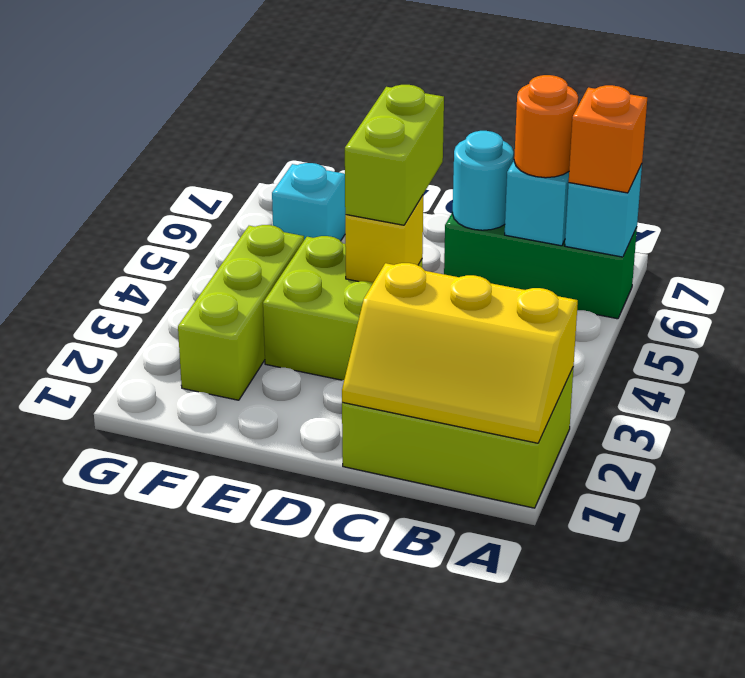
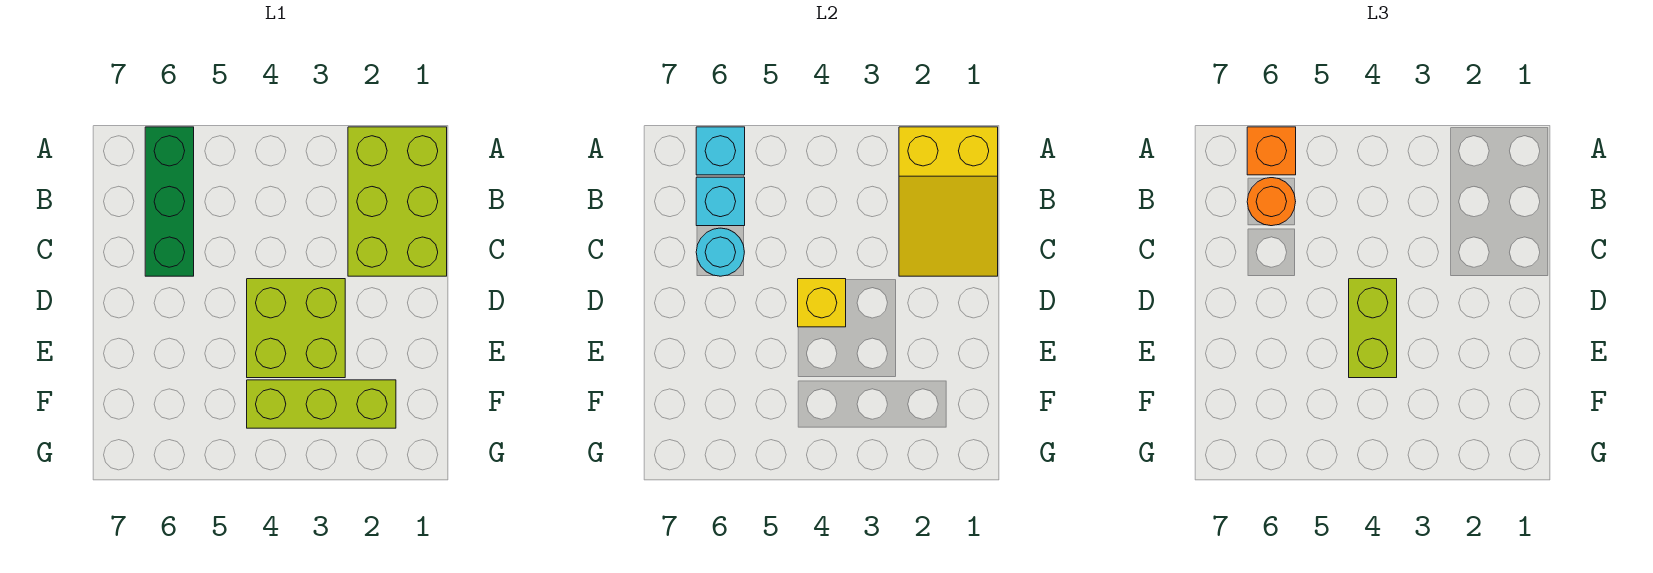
yellow slope A1:C2 level 2 top 2 -> yellow slope A1:C2 level 2 top A
lime brick D4:D5 level 3 -> lime brick D4:E4 level 3
cyan brick F6 level 1 -> none

